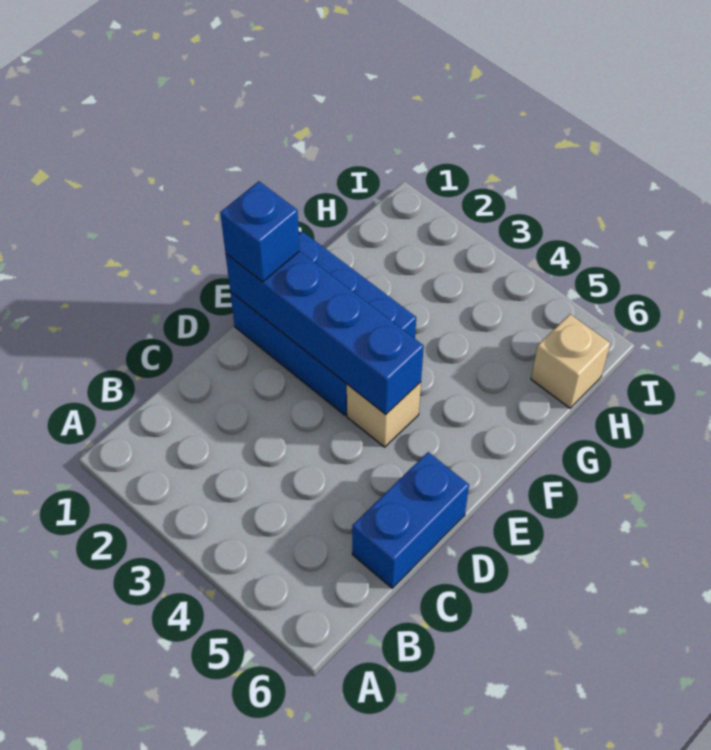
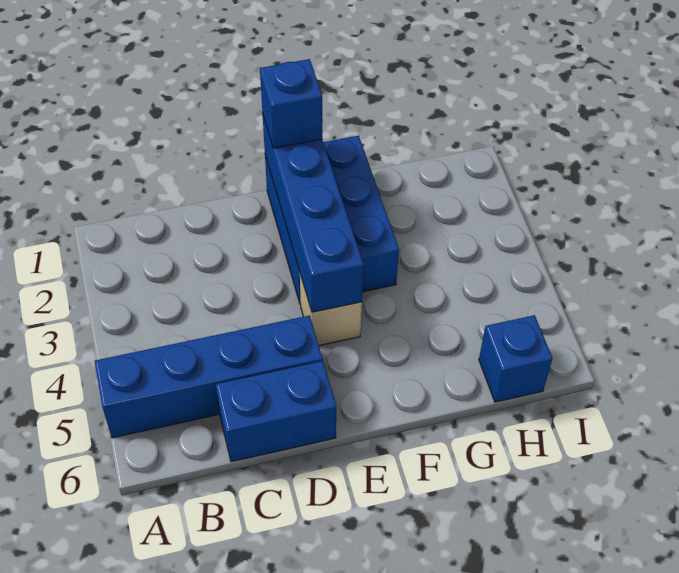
none -> blue brick A5:D5 level 1
tan brick H6 level 1 -> blue brick H6 level 1

